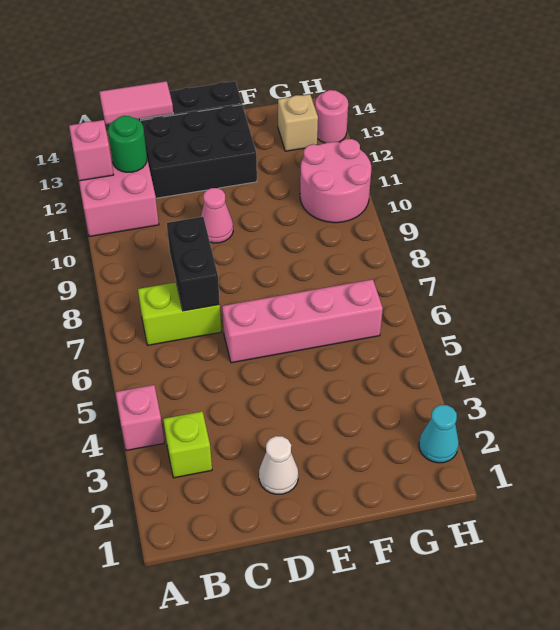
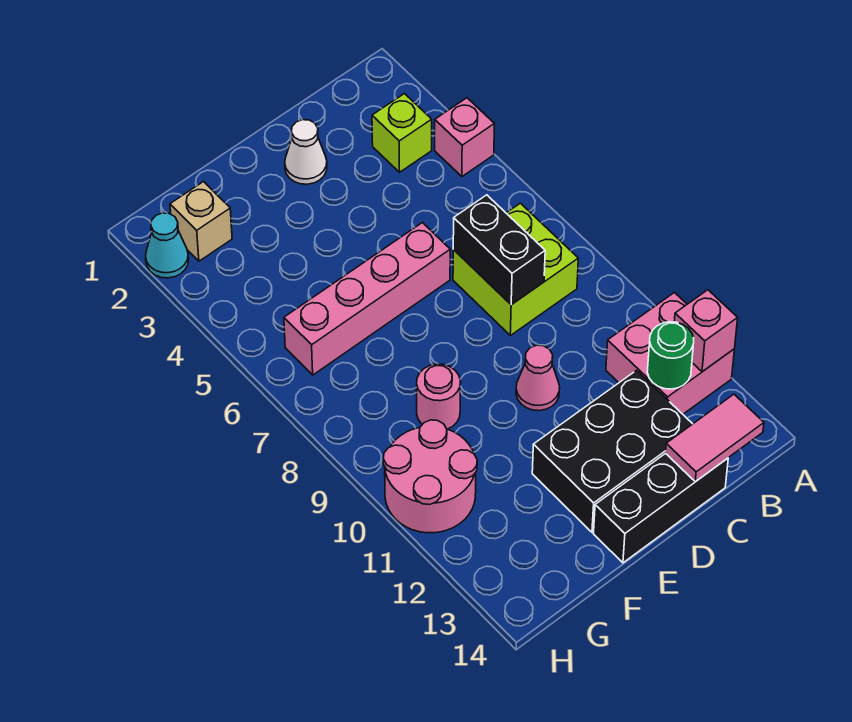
lime brick B7:C7 level 1 -> lime brick B7:C8 level 1
tan brick G13 level 1 -> tan brick G2 level 1
pink round brick H13 level 1 -> pink round brick F9 level 1

